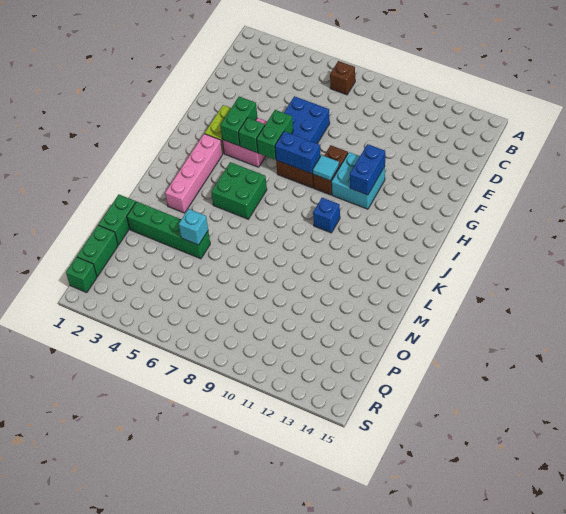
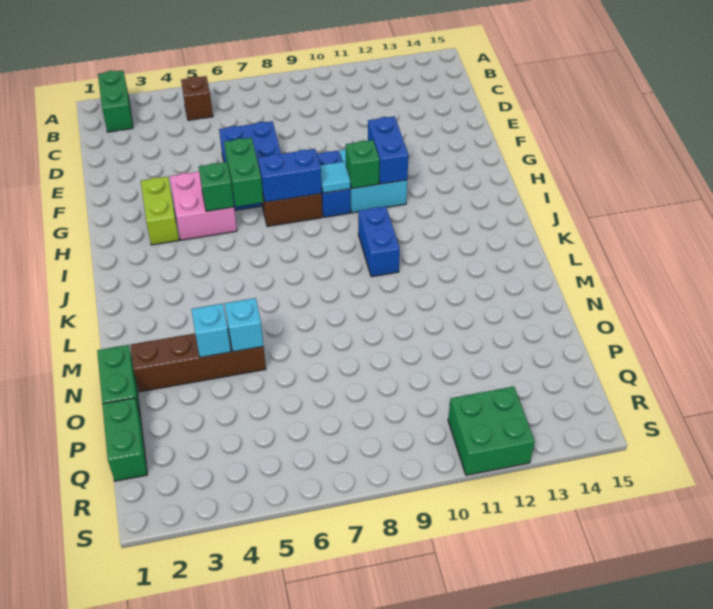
brown brick B7 level 1 -> brown brick B5 level 1
green brick G4:H4 level 2 -> green brick A2:B2 level 1
brown brick G9:H9 level 1 -> blue brick G9:H9 level 1
pink brick I3:L3 level 1 -> none
green brick J5:K6 level 1 -> green brick R11:S12 level 1
blue brick J10 level 1 -> blue brick J10:K10 level 1
green brick N2:N5 level 1 -> brown brick N2:N5 level 1
none -> cyan brick N4 level 2
green brick R1 level 1 -> green brick H10 level 2

